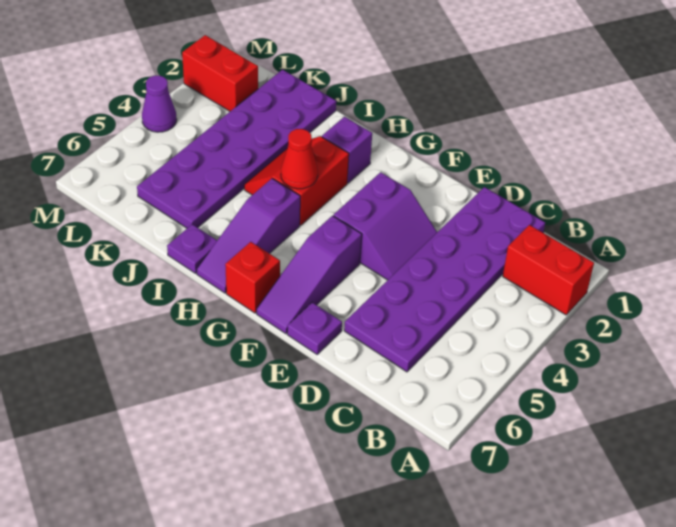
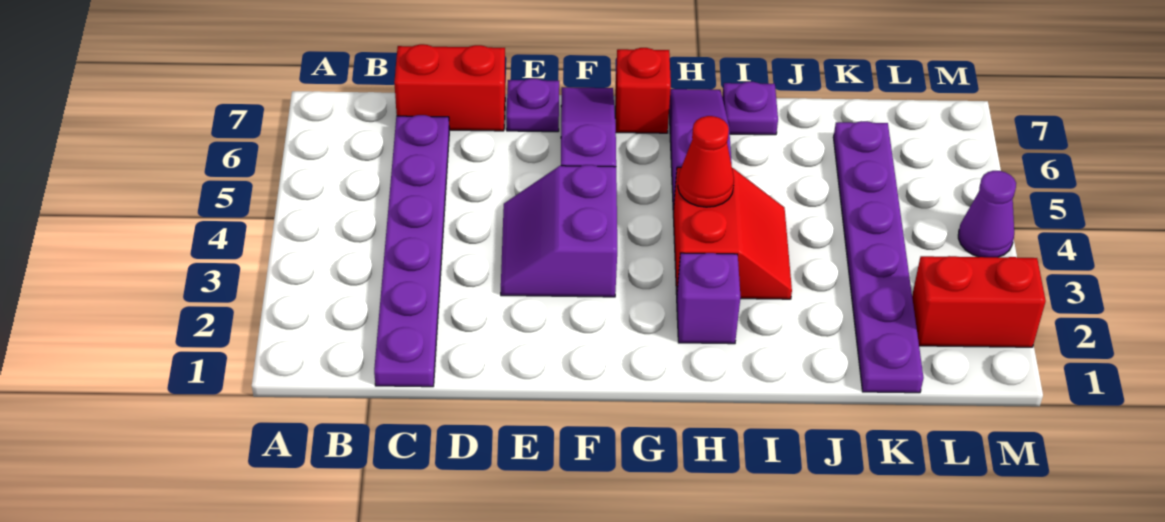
red brick A2:B2 level 1 -> red brick C7:D7 level 1
purple plate C1:D6 level 1 -> purple plate C1:C6 level 1
purple plate J1:K6 level 1 -> purple plate K1:K6 level 1

